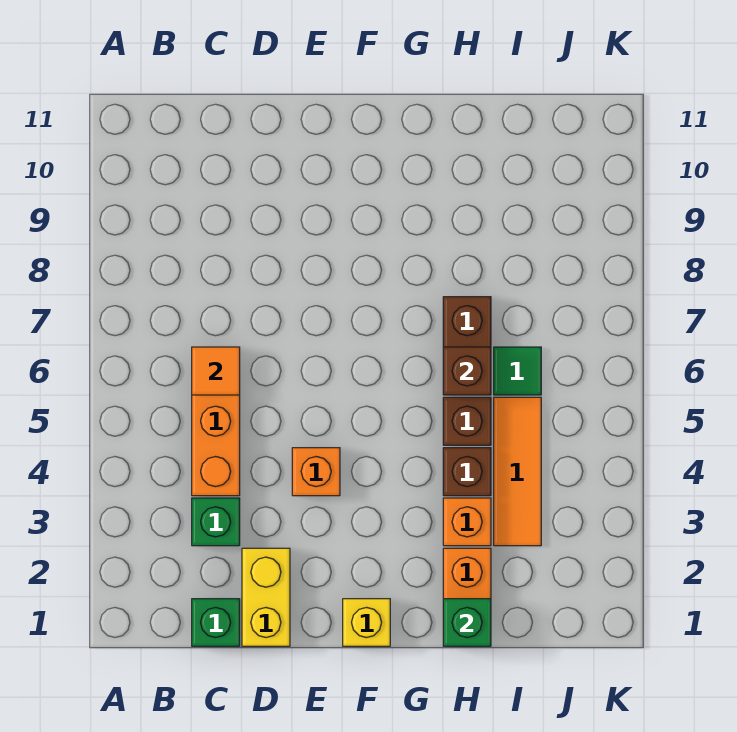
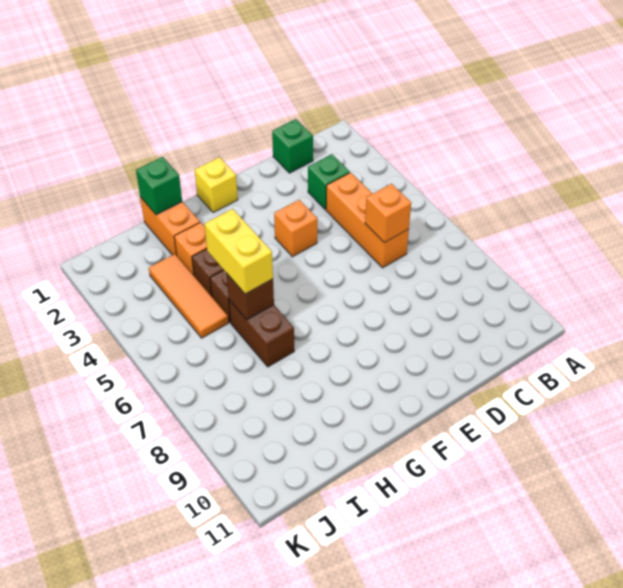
orange tile C6 level 2 -> orange brick C6 level 2
yellow brick D1:D2 level 1 -> yellow brick H5:H6 level 3
green tile I6 level 1 -> none

